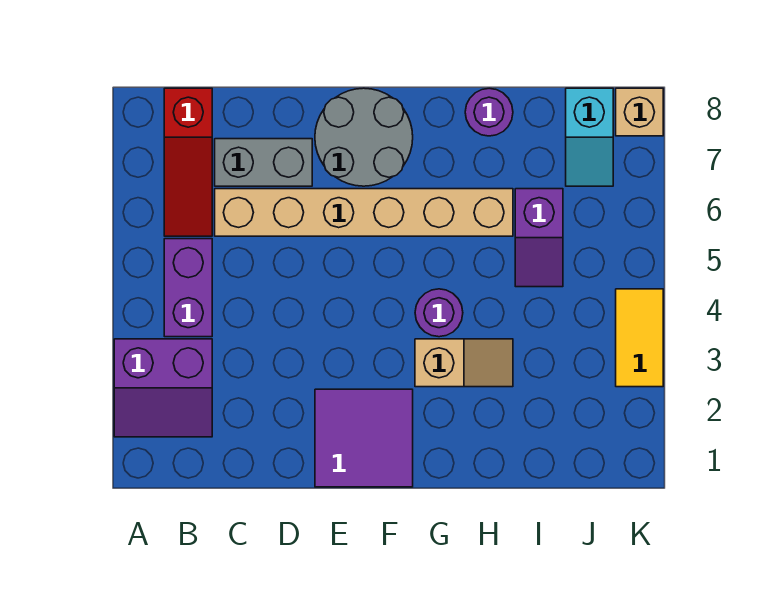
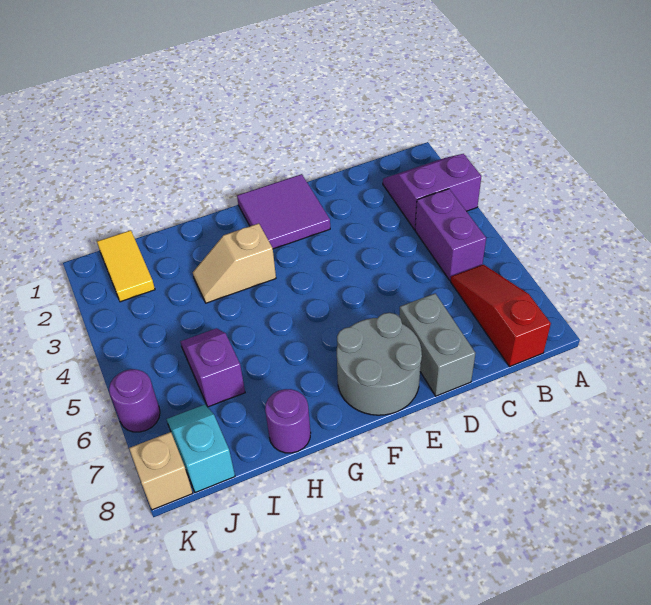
tan brick C6:H6 level 1 -> none
grey brick C7:D7 level 1 -> grey brick D7:D8 level 1
purple round brick G4 level 1 -> purple round brick K6 level 1
yellow tile K3:K4 level 1 -> yellow tile J1:J2 level 1

